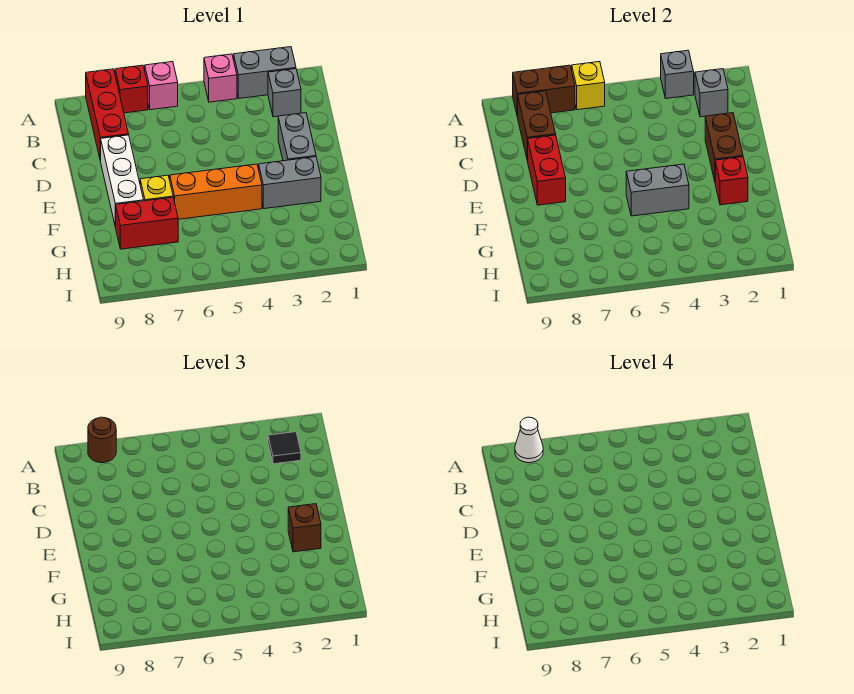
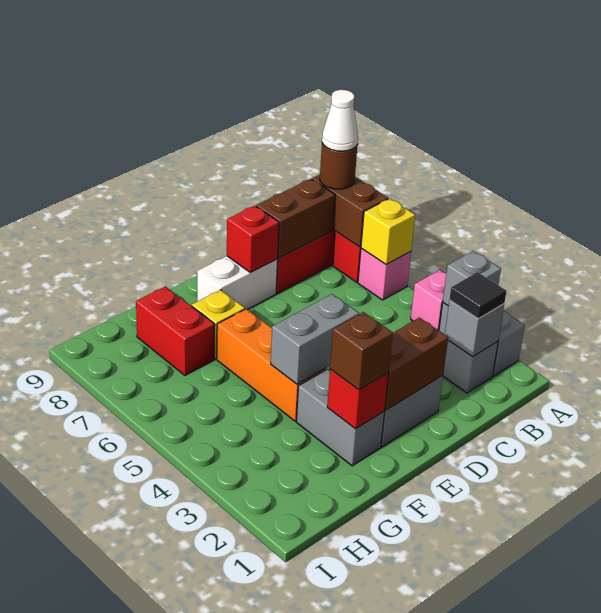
white brick D8:F8 level 1 -> white brick D8:E8 level 1
red brick D8:E8 level 2 -> red brick D8 level 2
grey brick F4:F5 level 2 -> grey brick E4:F4 level 2

